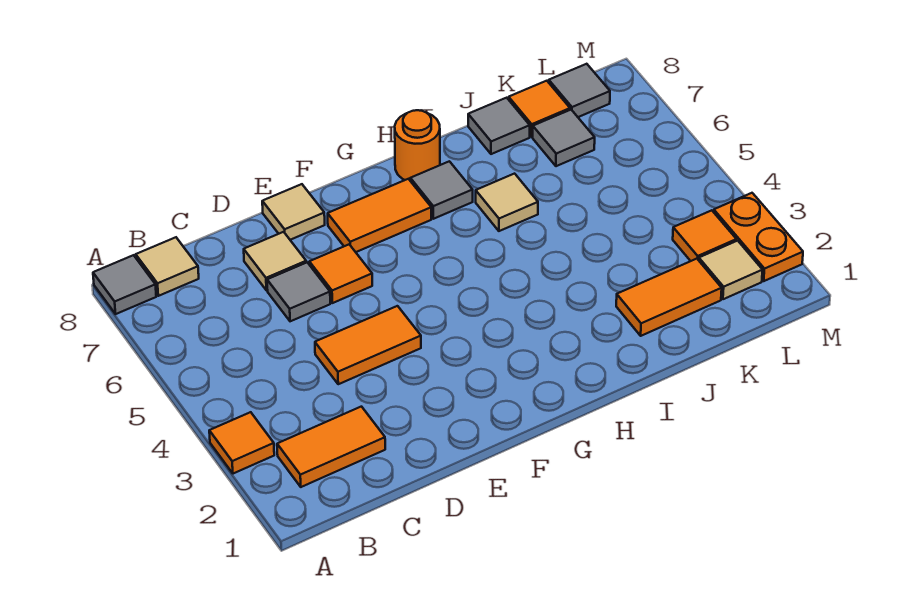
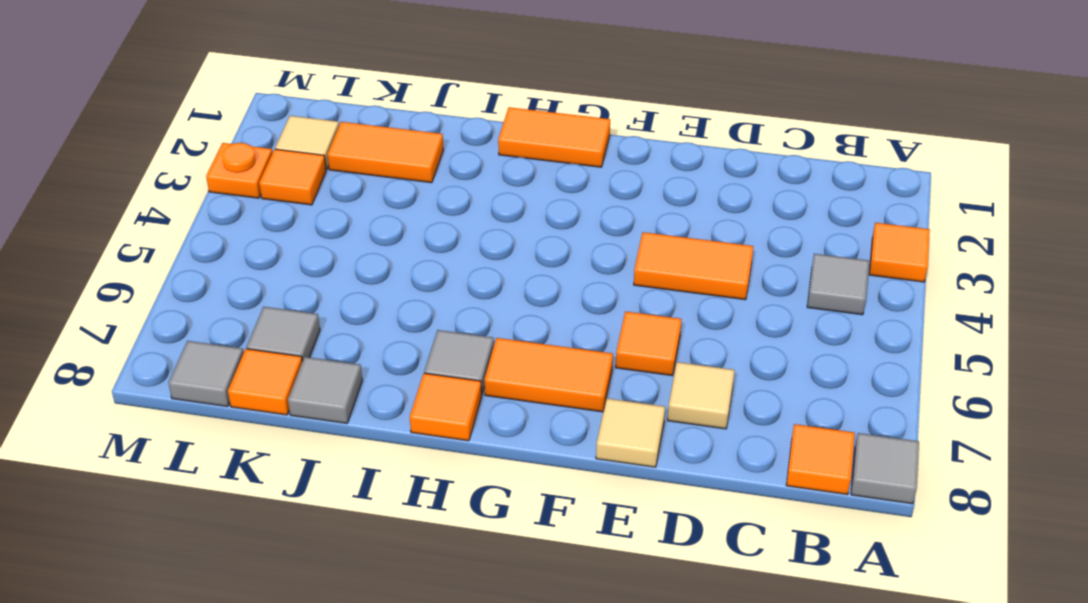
orange tile B2:C2 level 1 -> orange tile G1:H1 level 1
tan tile B8 level 1 -> orange tile B8 level 1
grey tile D6 level 1 -> grey tile B4 level 1
orange round brick H8 level 1 -> orange tile H8 level 1
tan tile I6 level 1 -> none
orange plate M2:M3 level 1 -> orange plate M3 level 1

